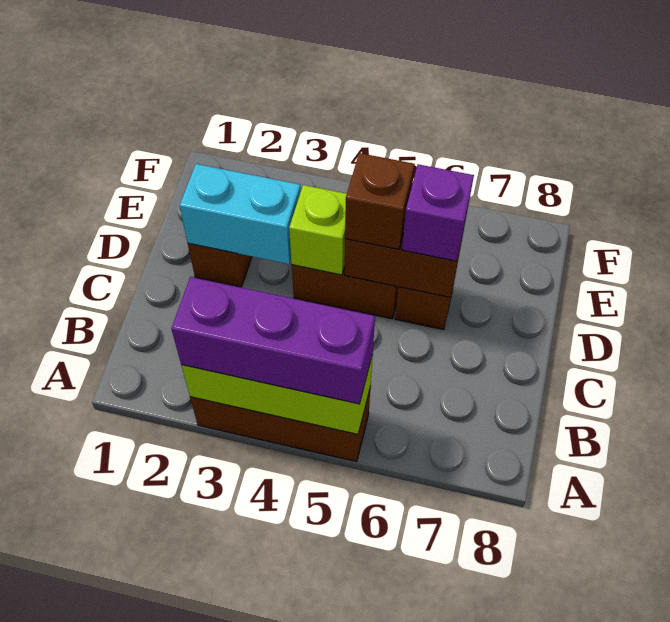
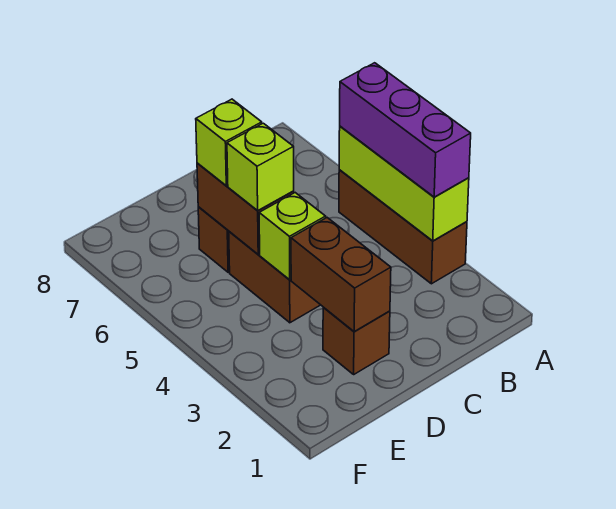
cyan brick D2:D3 level 2 -> brown brick D2:D3 level 2
brown brick D5 level 3 -> lime brick D5 level 3
purple brick D6 level 3 -> lime brick D6 level 3

